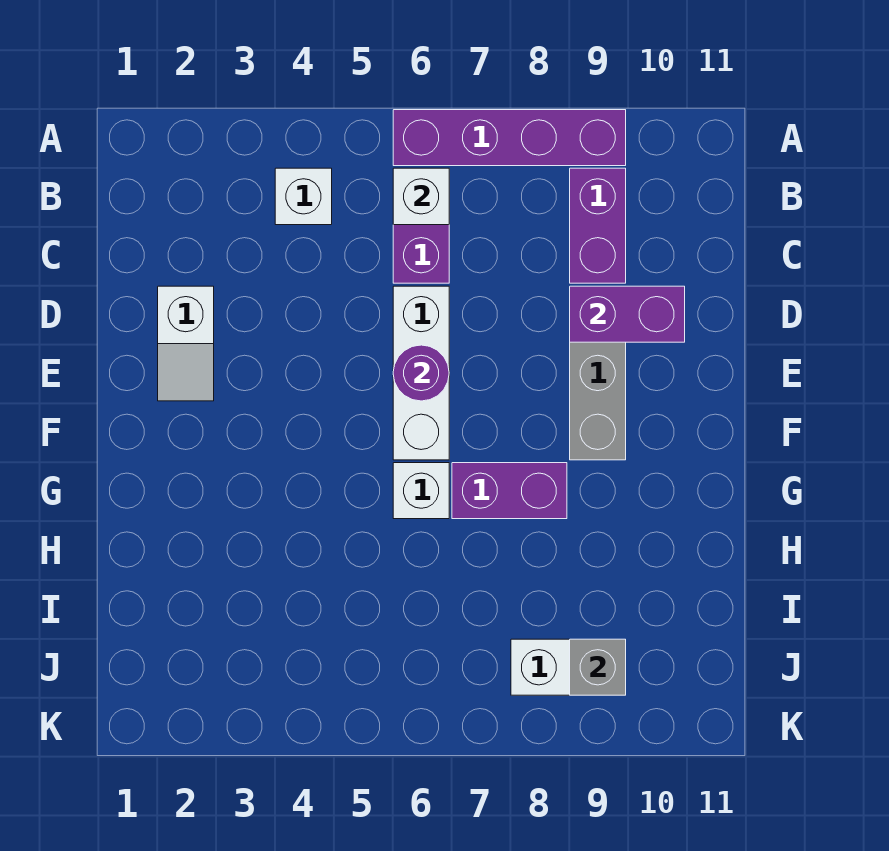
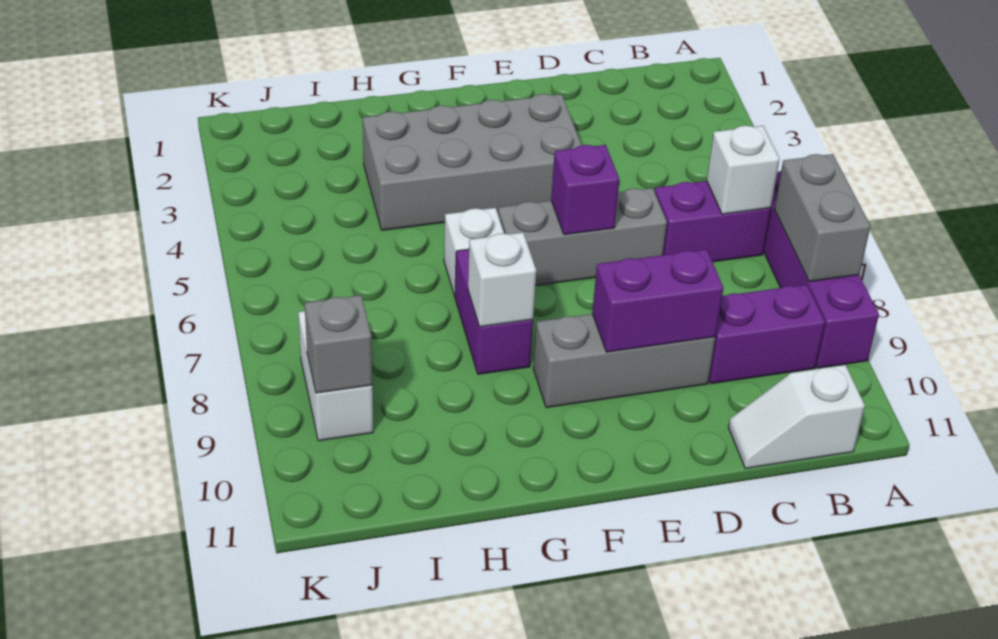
none -> grey brick A7:A8 level 2
white brick B4 level 1 -> white brick G8 level 2
white slope D2:E2 level 1 top D -> white slope B11:C11 level 1 top B
white brick D6:F6 level 1 -> grey brick D6:F6 level 1
purple brick D9:D10 level 2 -> purple brick D9:E9 level 2
none -> grey brick E3:H4 level 1
purple round brick E6 level 2 -> purple brick E6 level 2

